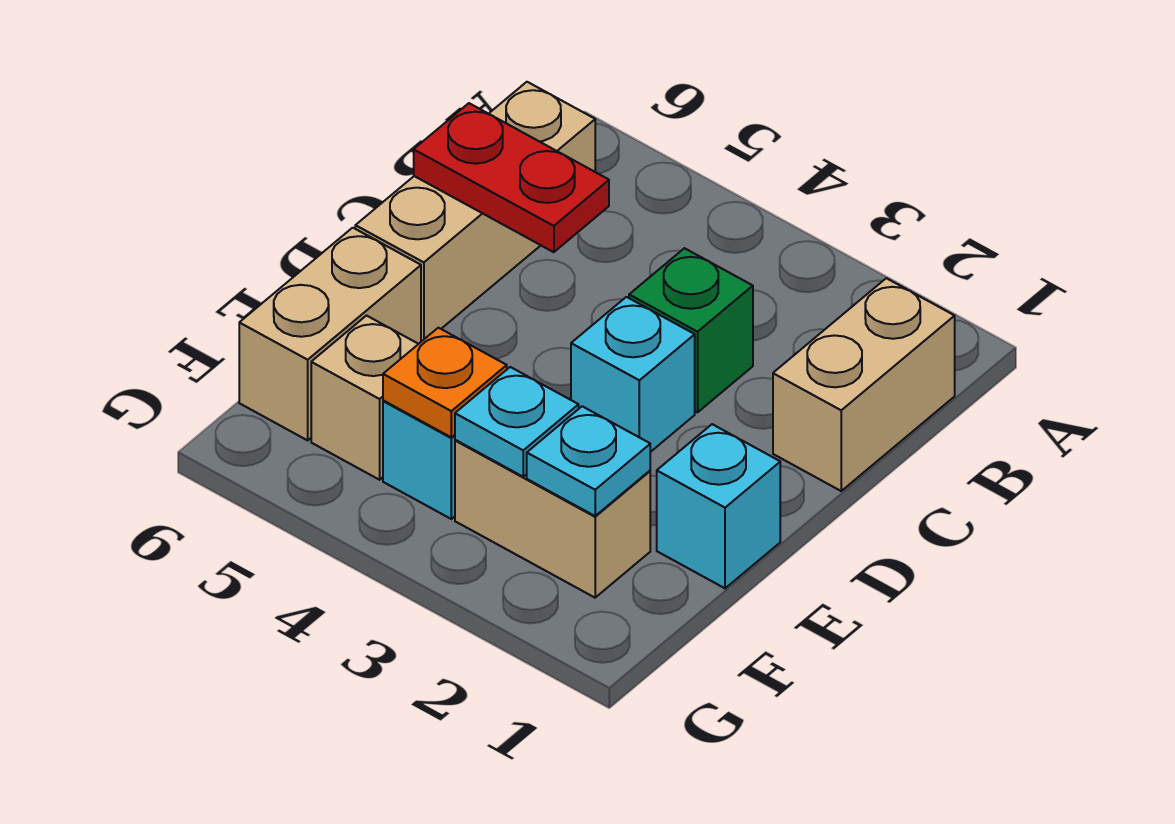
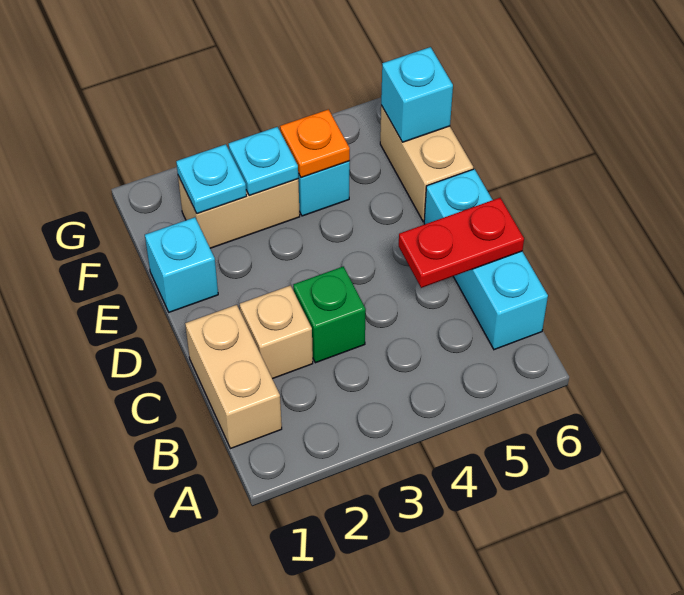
tan brick B6:D6 level 1 -> cyan brick B6:D6 level 1
cyan brick D3 level 1 -> cyan brick F6 level 2
tan brick F5 level 1 -> tan brick C2 level 1

